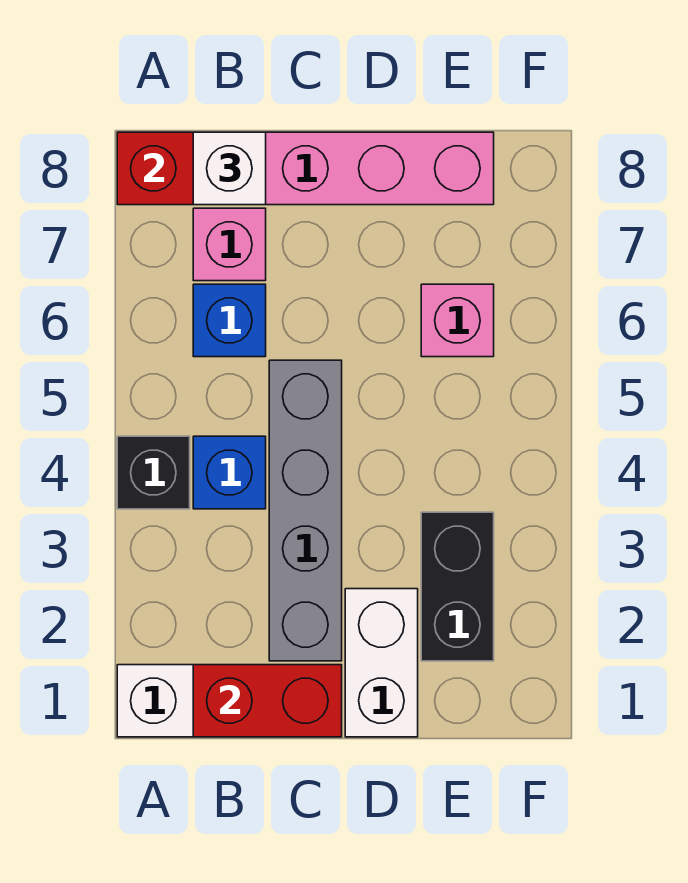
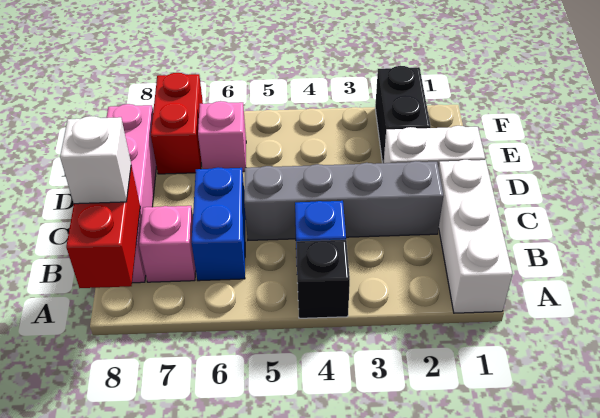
red brick B1:C1 level 2 -> red brick E7:F7 level 1
blue brick B6 level 1 -> blue brick B6:C6 level 1
black brick E2:E3 level 1 -> black brick E2:F2 level 1

